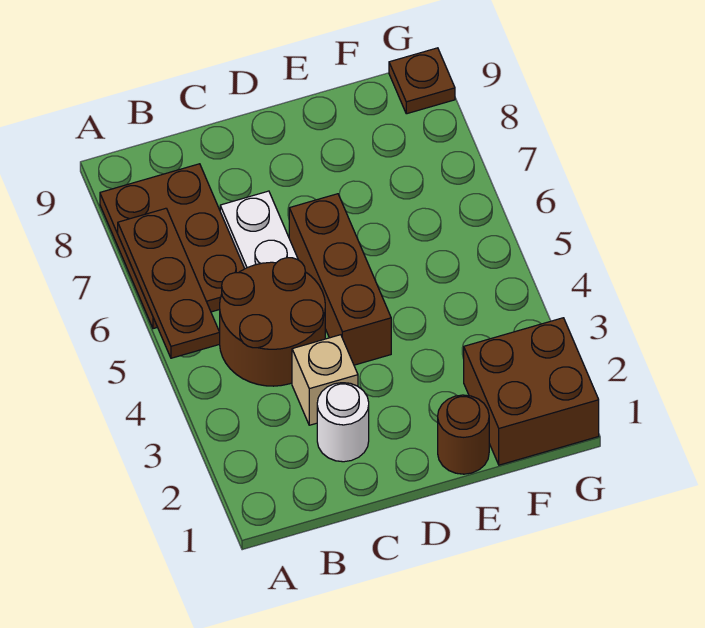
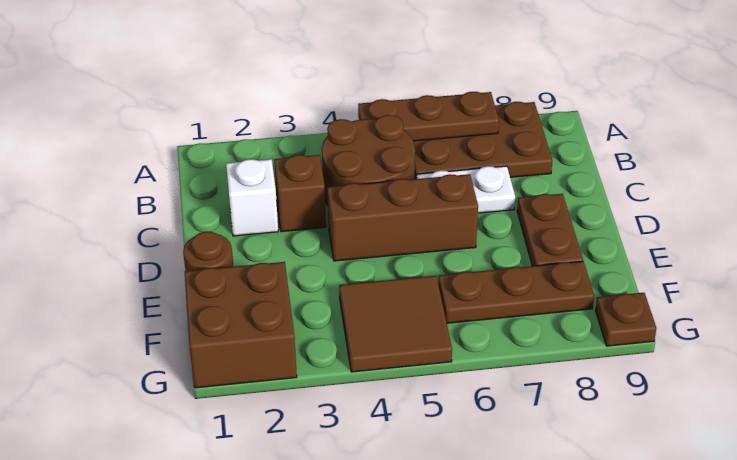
white round brick C2 level 1 -> white brick C2 level 1
tan brick C3 level 1 -> brown brick C3 level 1
none -> brown plate D8:E8 level 1
none -> brown tile F4:G5 level 1
none -> brown plate F6:F8 level 1

